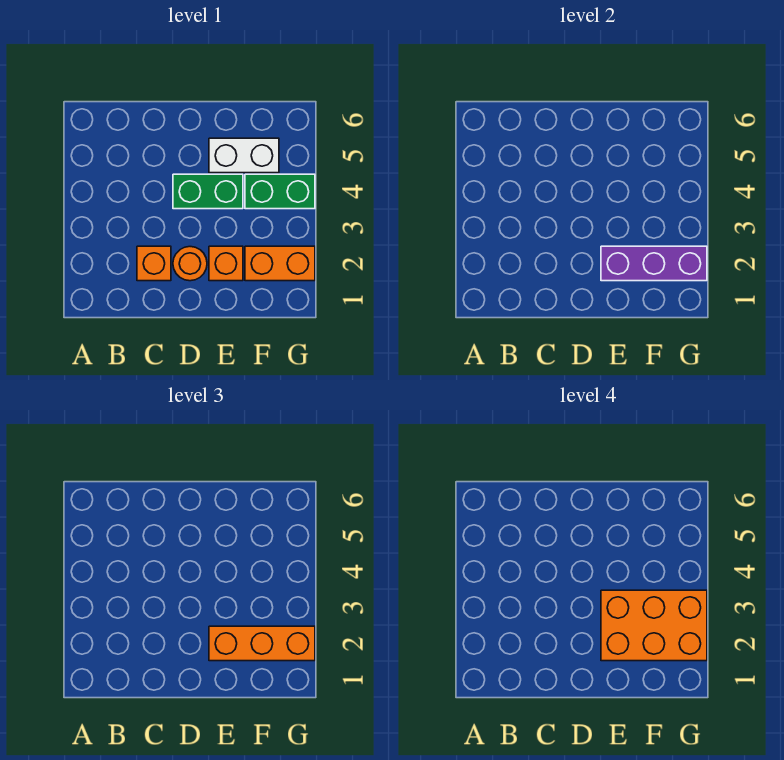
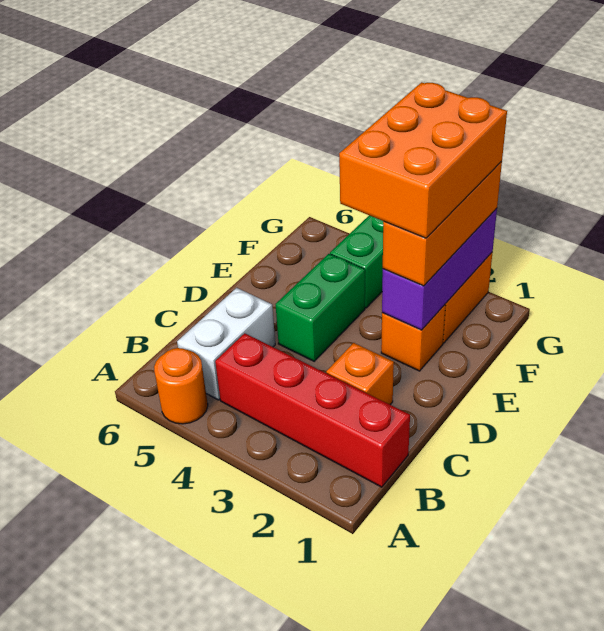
none -> red brick B1:B4 level 1
orange round brick D2 level 1 -> orange round brick A5 level 1
white brick E5:F5 level 1 -> white brick B5:C5 level 1

